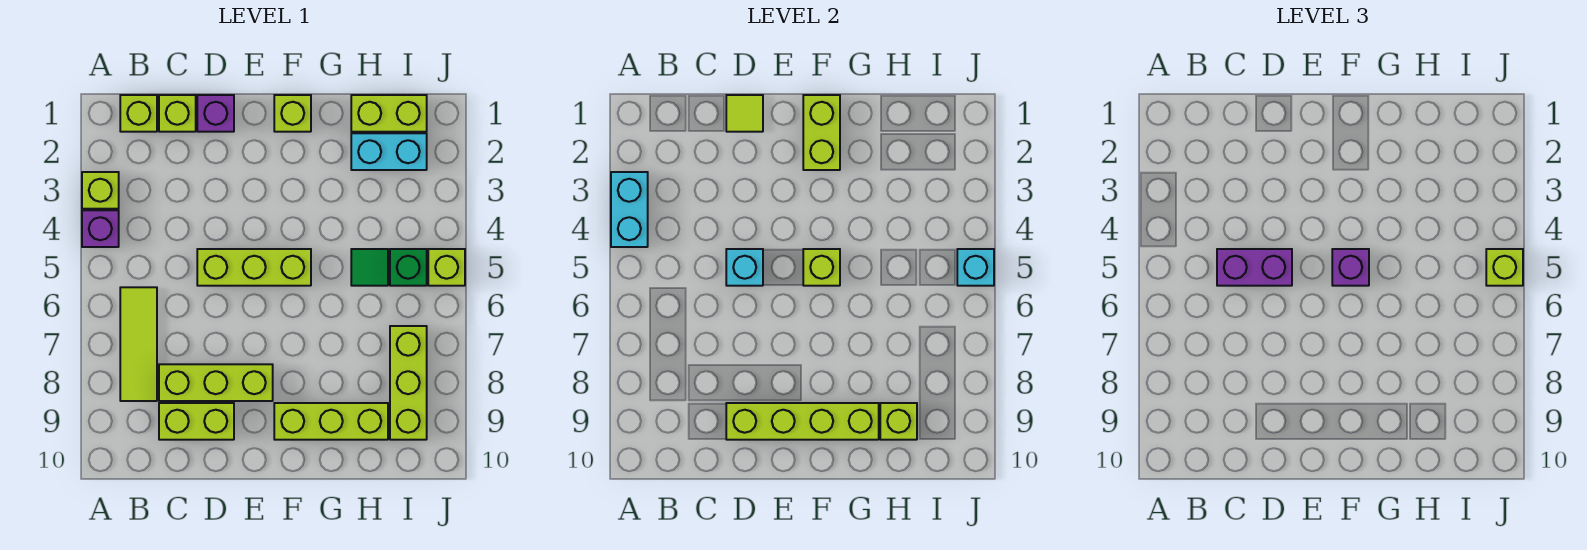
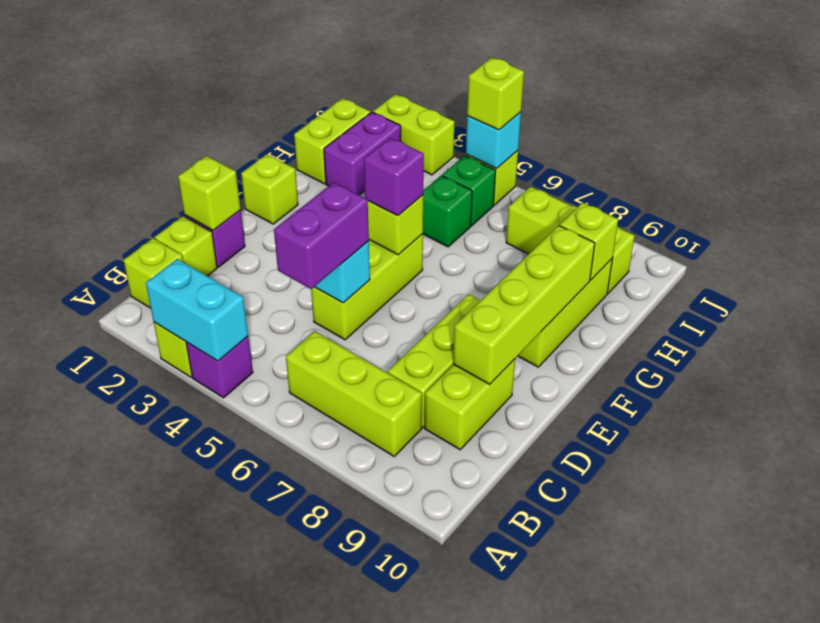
lime tile B6:B8 level 1 -> lime brick B6:B8 level 1
lime tile D1 level 2 -> lime brick D1 level 2
lime brick F1:F2 level 2 -> lime brick J2:J3 level 1
cyan brick H2:I2 level 1 -> purple brick H2:I2 level 1
green tile H5 level 1 -> green brick H5 level 1

